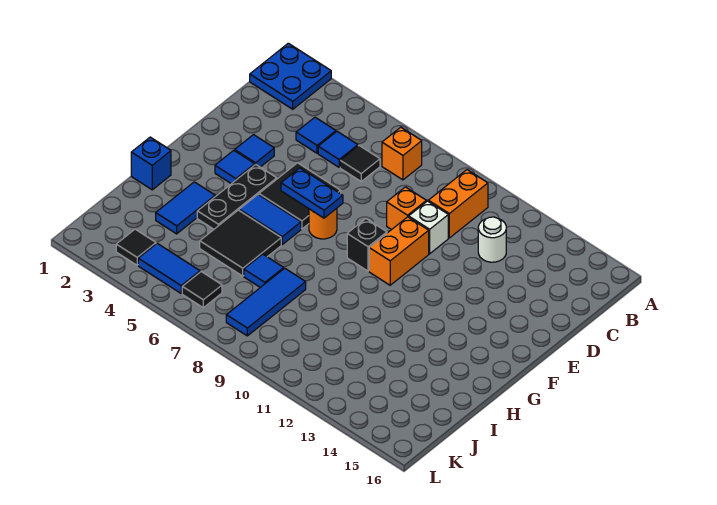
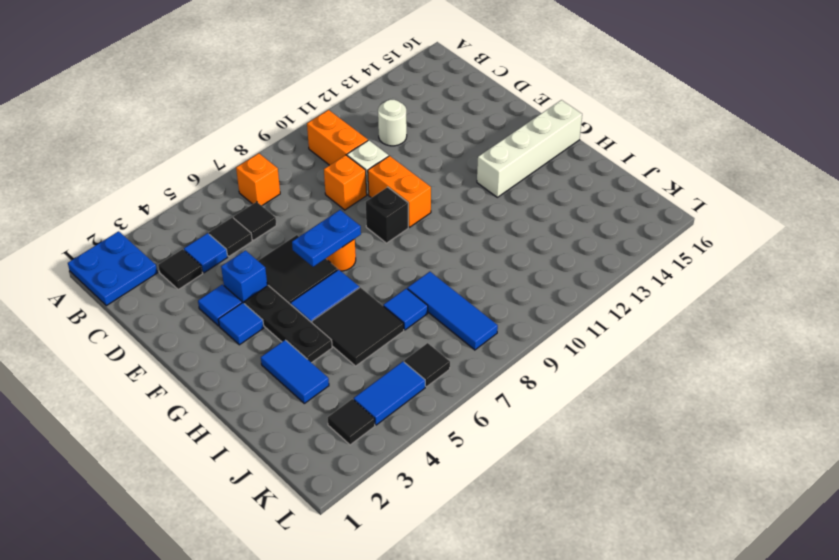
none -> black tile C3 level 1
blue tile C5 level 1 -> black tile C5 level 1
none -> white brick G13:G16 level 1
blue brick H1 level 1 -> blue brick E4 level 1

